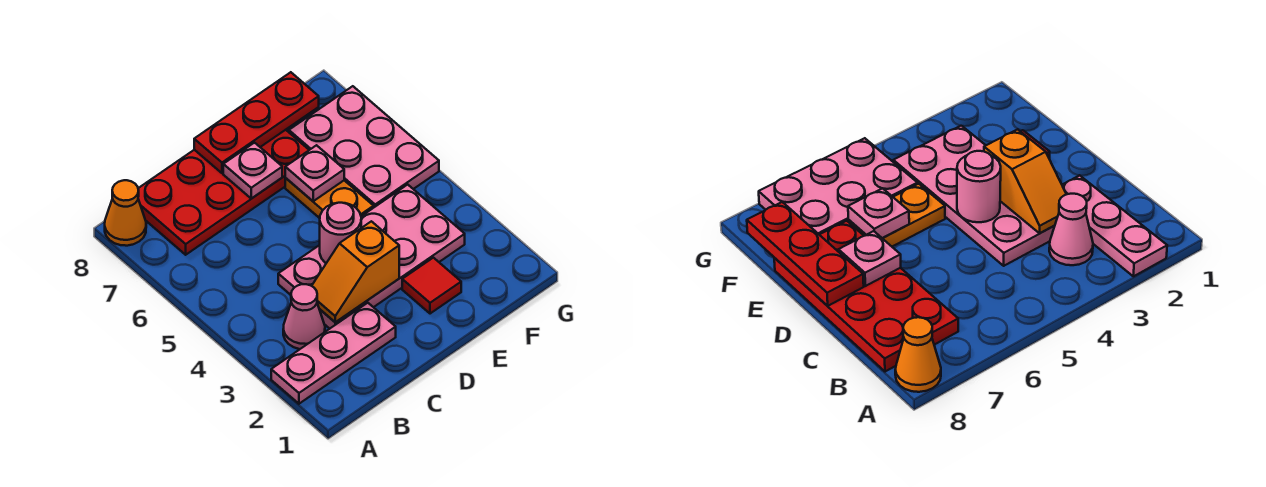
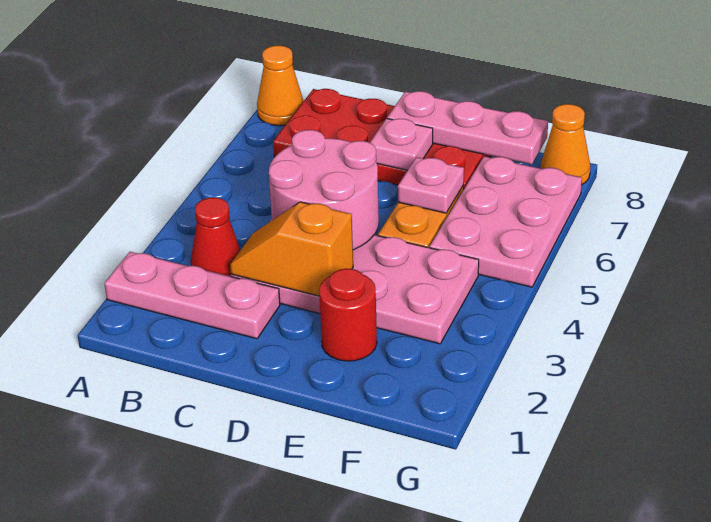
pink cone B3 level 1 -> red cone B3 level 1
pink round brick D4 level 2 -> pink round brick C4:D5 level 2
red plate D8:F8 level 2 -> pink plate D8:F8 level 2
red tile E2 level 1 -> red round brick E2 level 1
none -> orange cone G8 level 1

